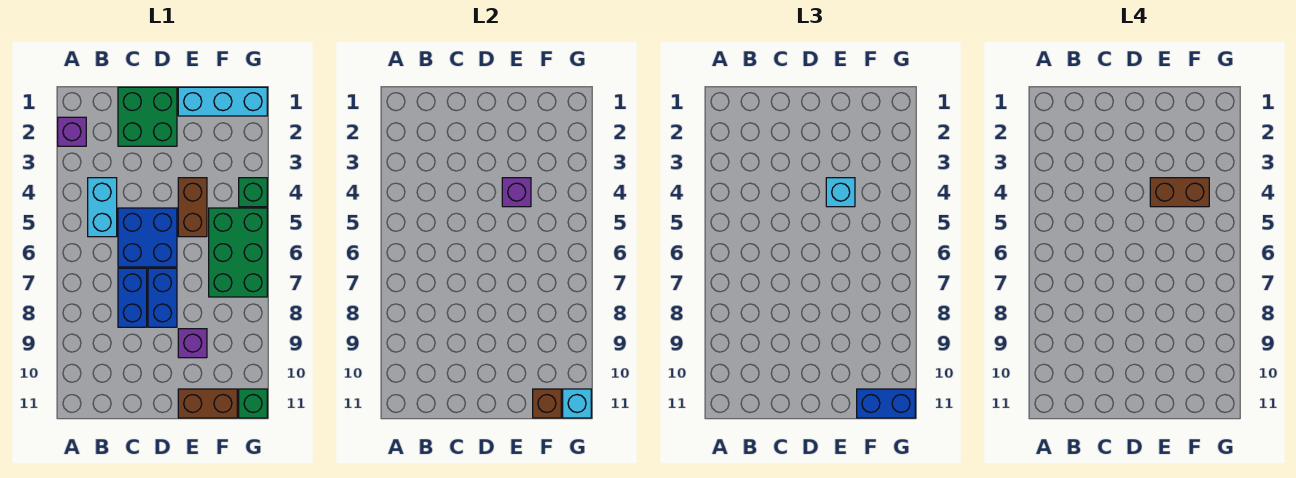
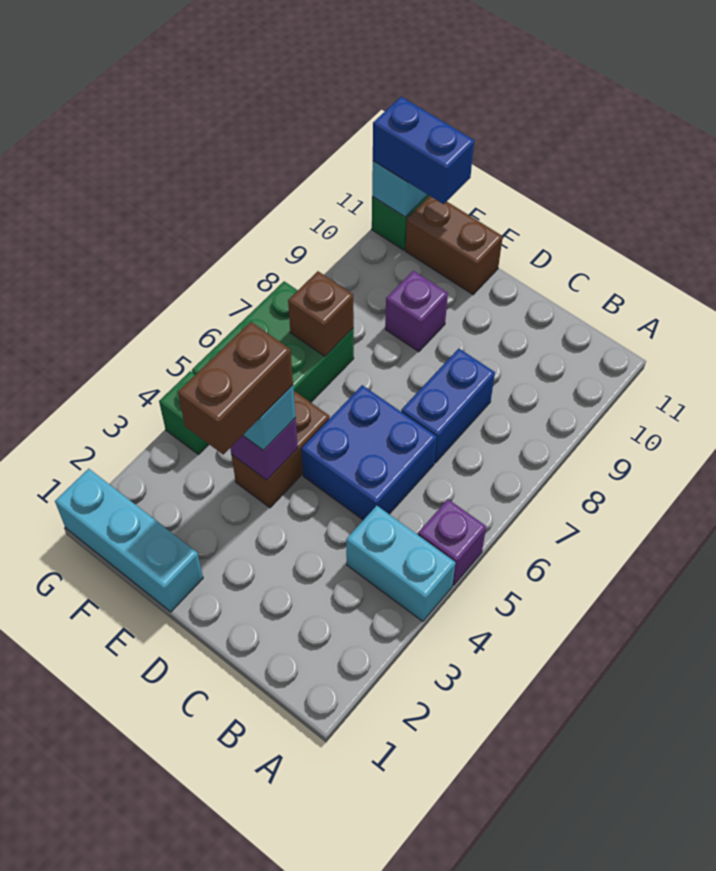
purple brick A2 level 1 -> purple brick A5 level 1
cyan brick B4:B5 level 1 -> cyan brick A4:B4 level 1
green brick C1:D2 level 1 -> none
blue brick D7:D8 level 1 -> none
brown brick E4:F4 level 4 -> brown brick E3:E4 level 4
brown brick F11 level 2 -> brown brick F7 level 2

